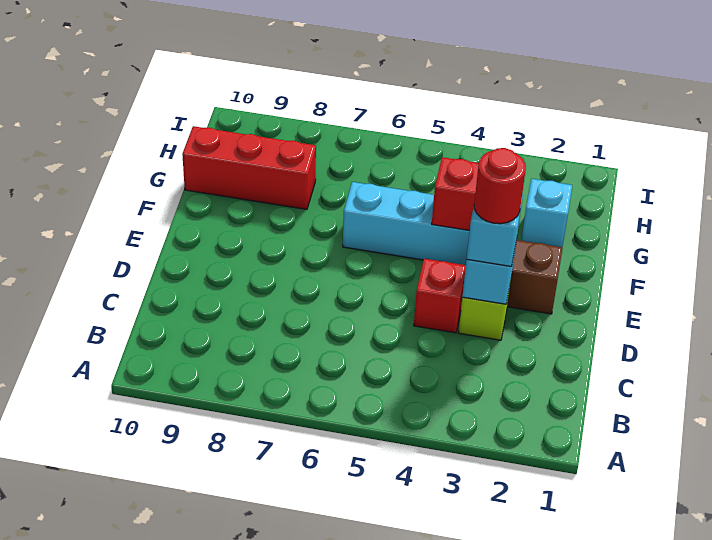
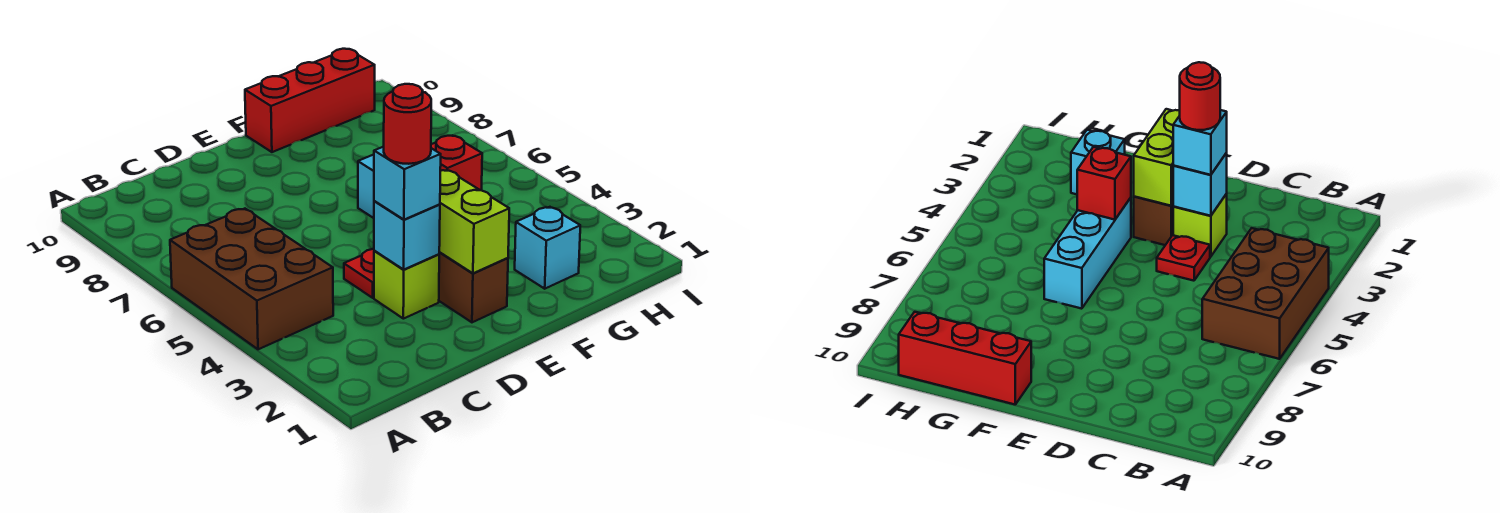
none -> brown brick A4:B6 level 1
red brick D4 level 1 -> red plate D4 level 1
none -> lime brick E2:E3 level 2
red brick G8:G10 level 1 -> red brick F10:H10 level 1

